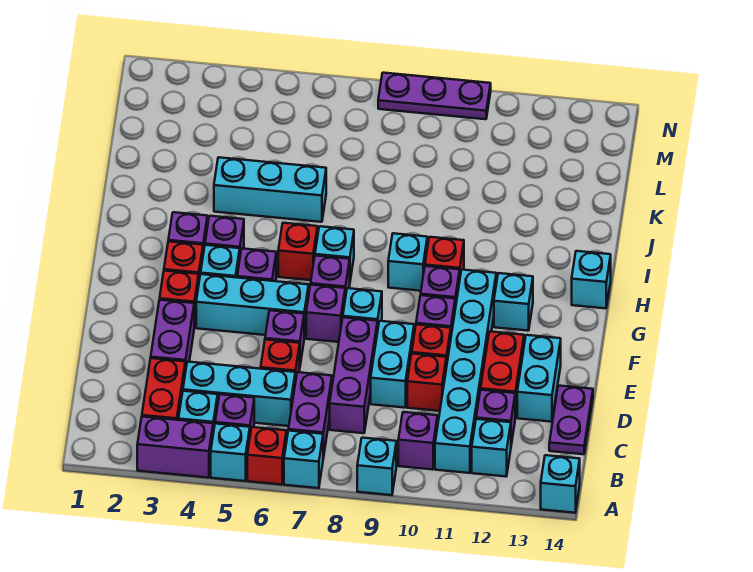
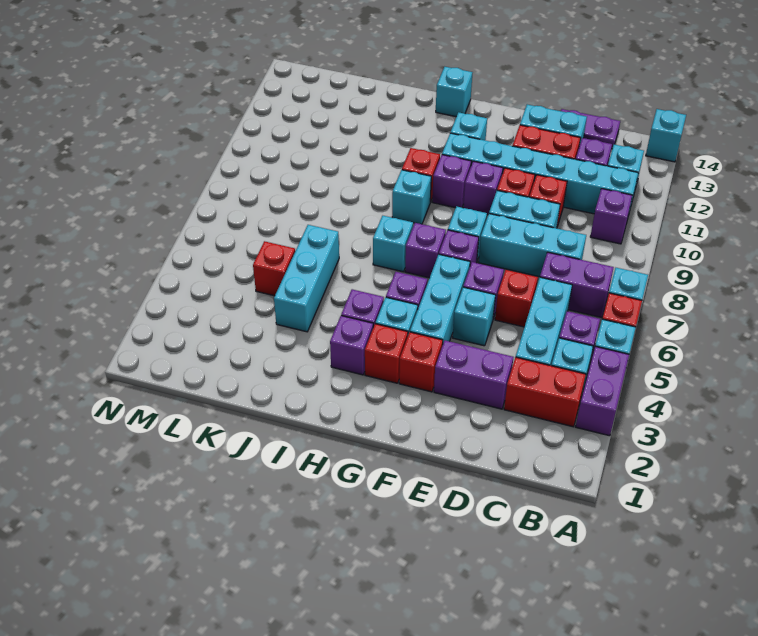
cyan brick A9 level 1 -> cyan brick E5 level 1
purple brick C8:E8 level 1 -> cyan brick C8:E8 level 1
red brick H6 level 1 -> red brick K5 level 1
purple plate N8:N10 level 1 -> none

